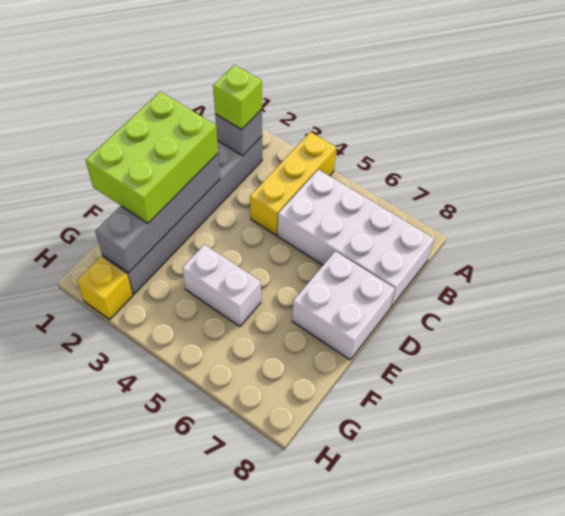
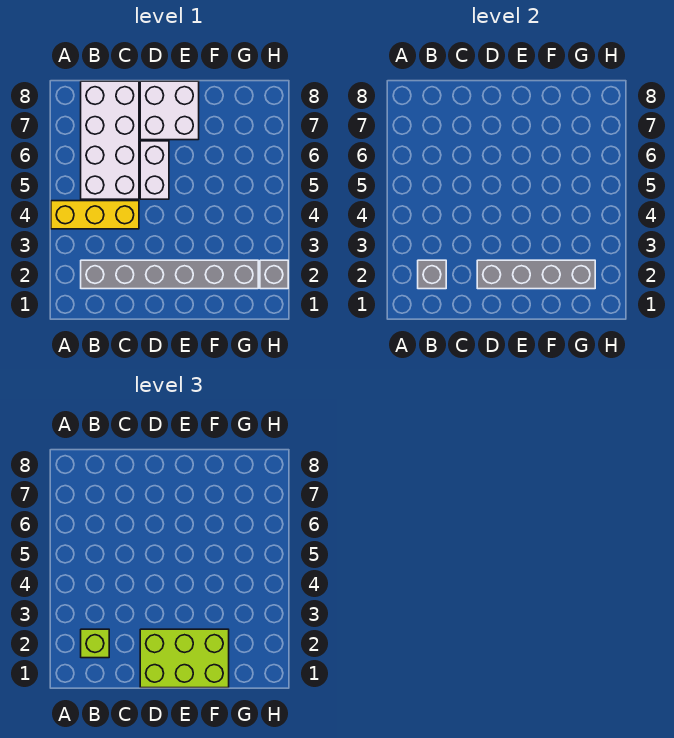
white brick F4:F5 level 1 -> white brick D5:D6 level 1
yellow brick H2 level 1 -> grey brick H2 level 1

